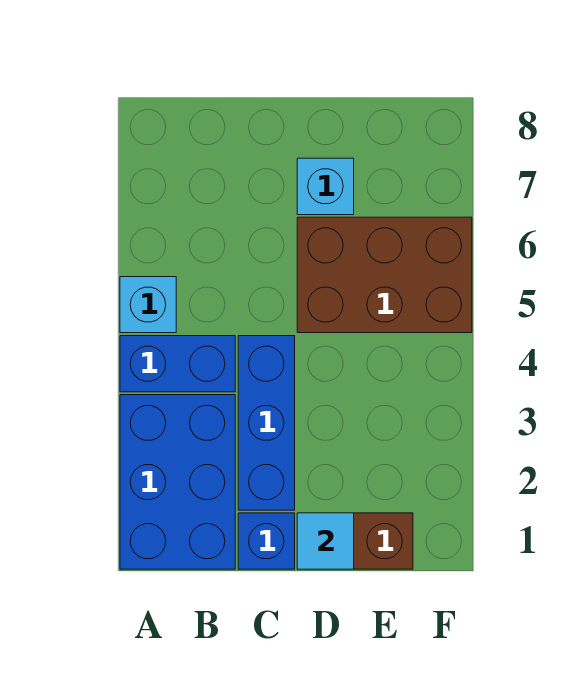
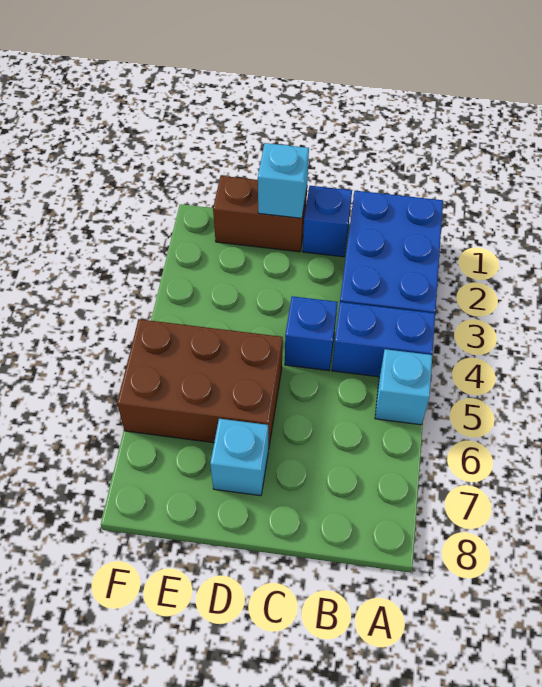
blue brick C2:C4 level 1 -> blue brick C4 level 1
cyan tile D1 level 2 -> cyan brick D1 level 2

